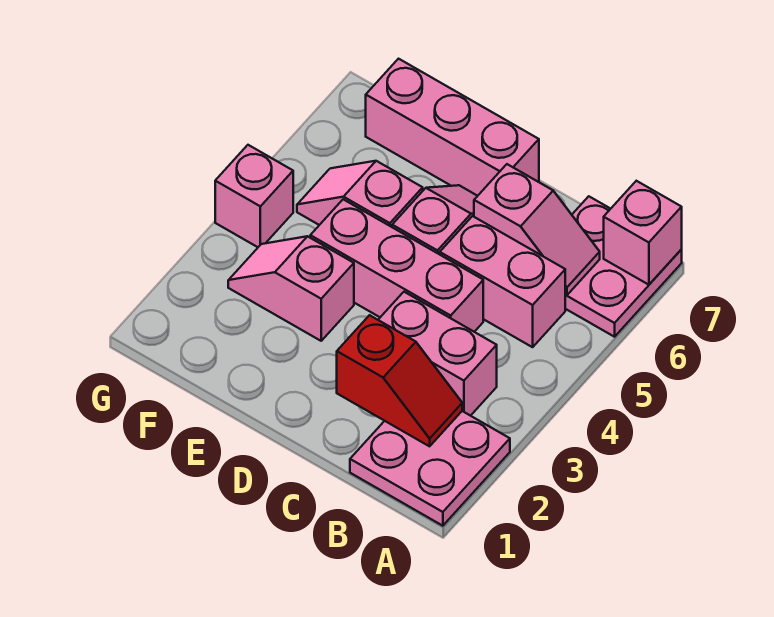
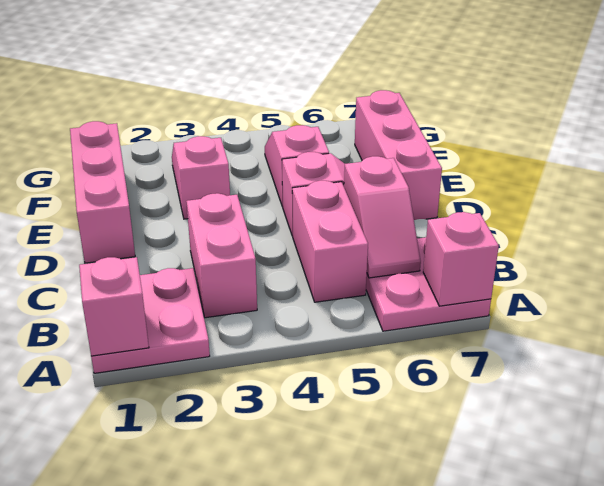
red slope B2:C2 level 2 top C -> none
pink brick C4:E4 level 1 -> pink brick D1:F1 level 1
pink brick G4 level 1 -> pink brick A1 level 2

